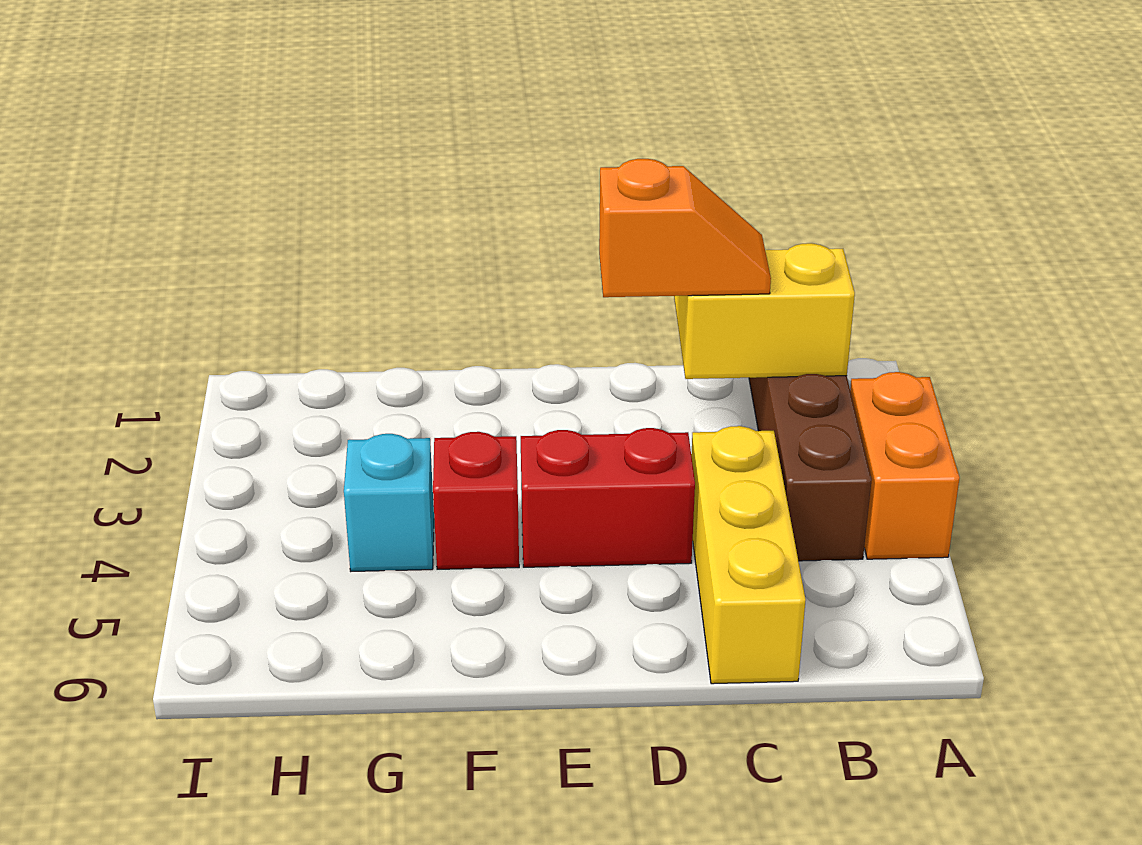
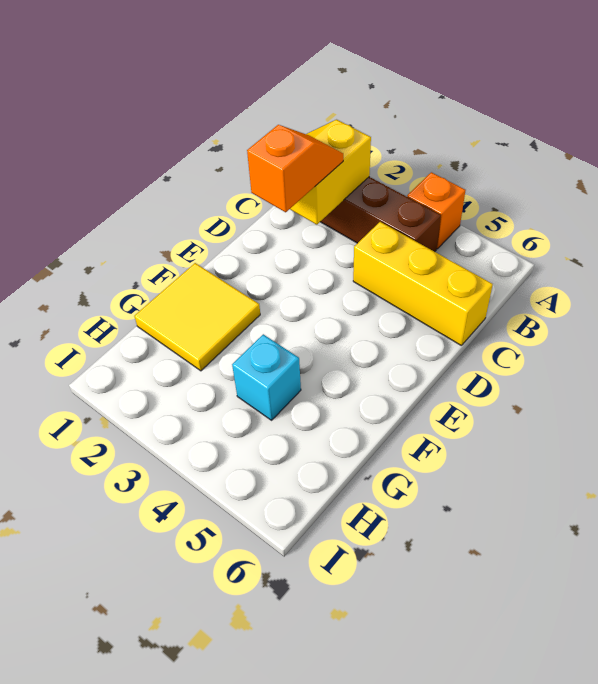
orange brick A3:A4 level 1 -> orange brick A4 level 1
red brick D4:E4 level 1 -> none
none -> yellow tile F1:G2 level 1
red brick F4 level 1 -> none

